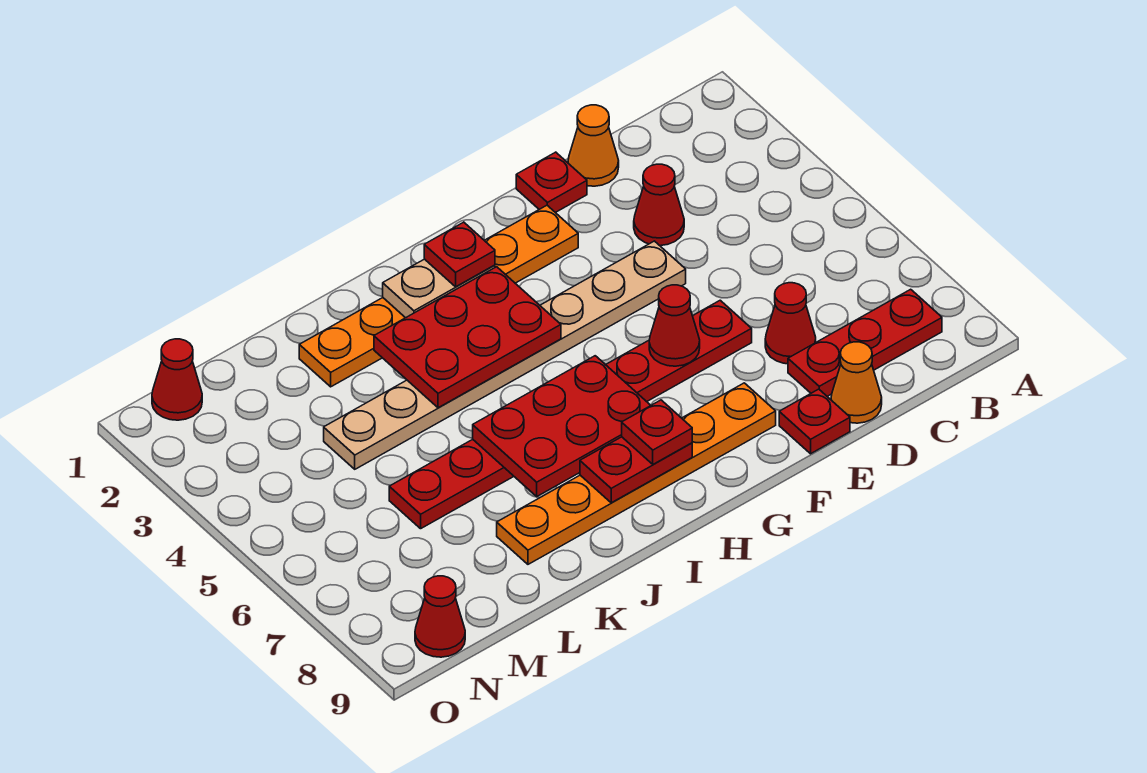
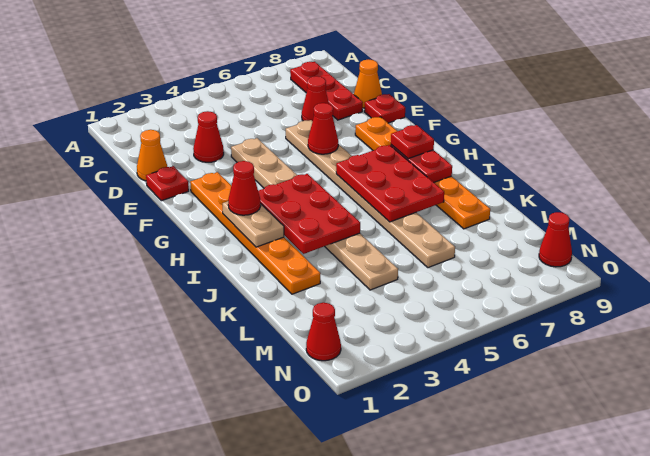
red plate E6:L6 level 1 -> tan plate E6:L6 level 1
red plate H2 level 3 -> red cone H2 level 3

